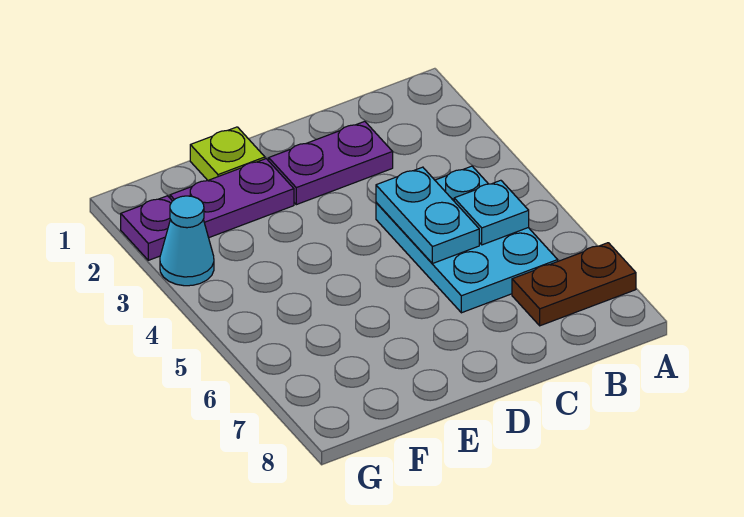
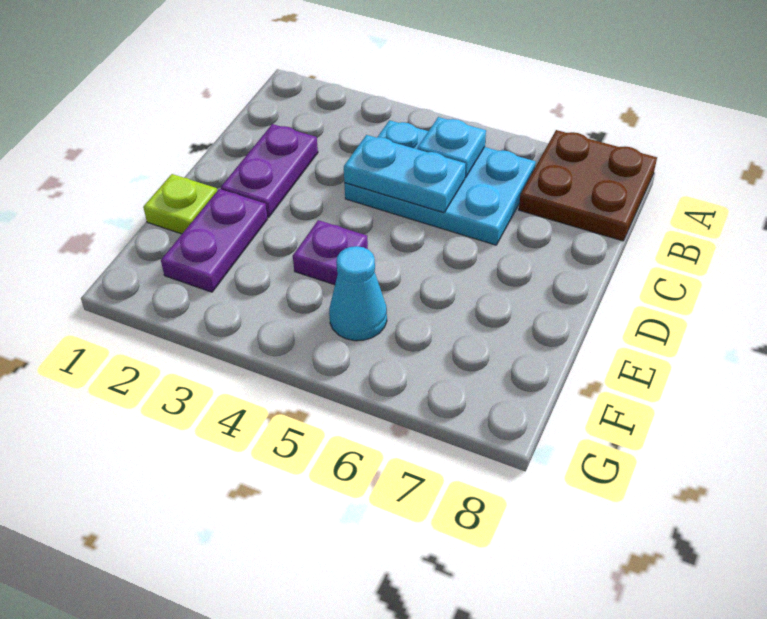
brown plate A7:B7 level 1 -> brown plate A7:B8 level 1
purple plate G2 level 1 -> purple plate E4 level 1
cyan cone G3 level 1 -> cyan cone F5 level 1

